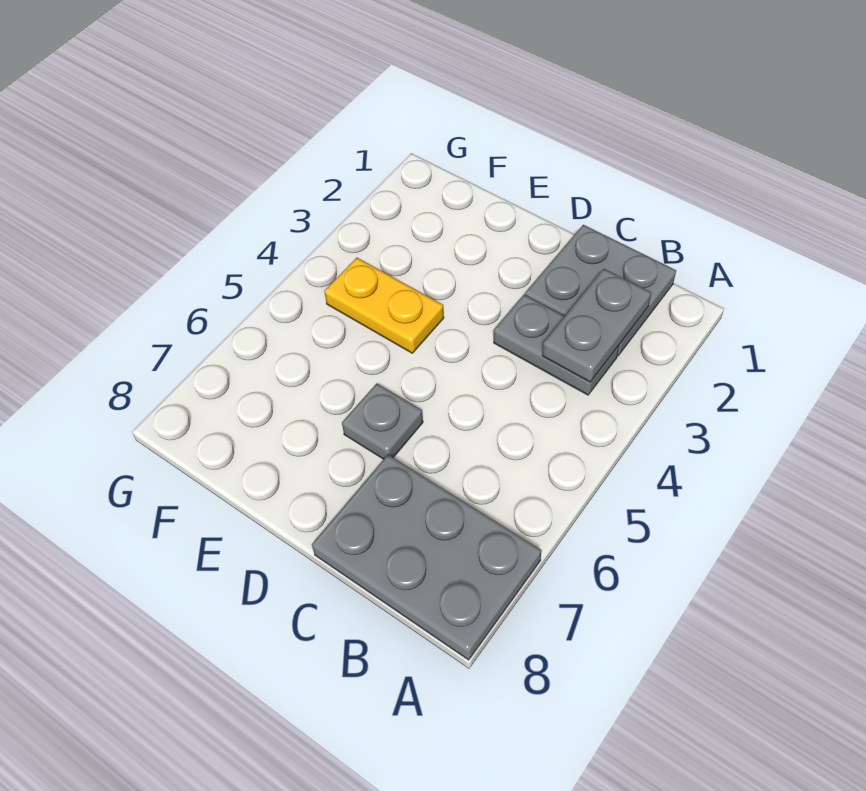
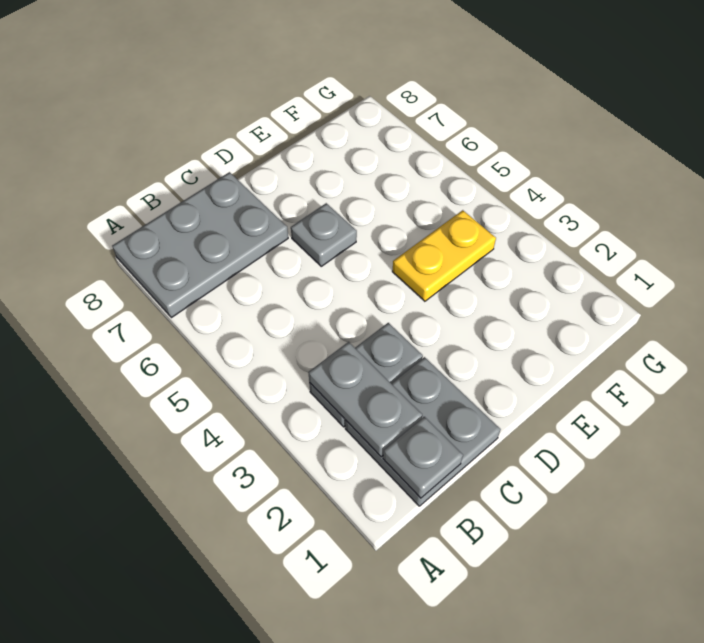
none -> grey plate B1 level 2

